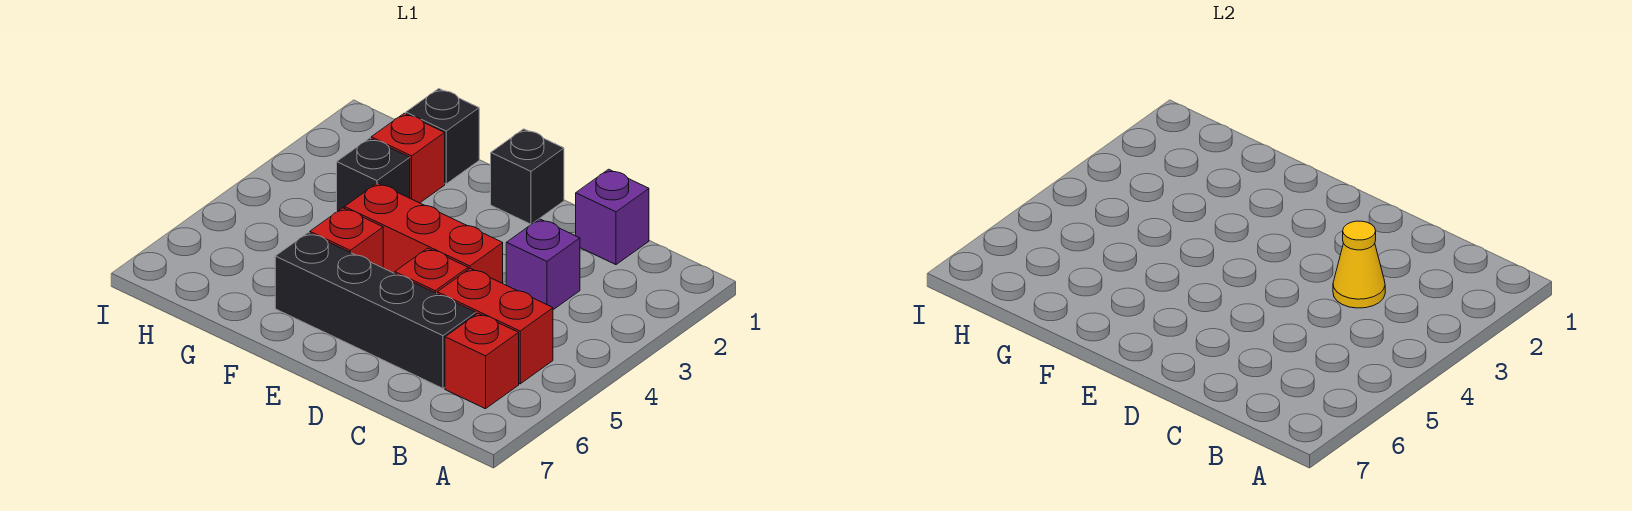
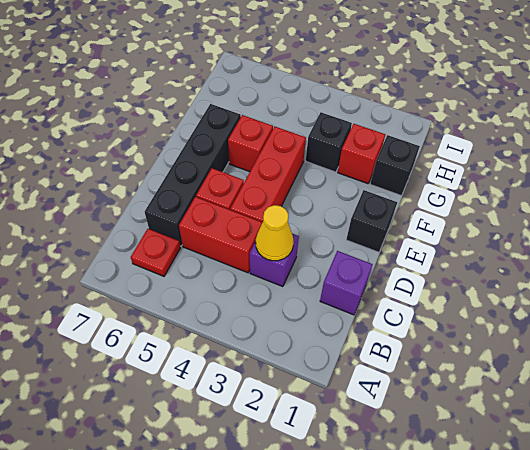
red brick B5:C5 level 1 -> red brick C4:C5 level 1
red brick B6 level 1 -> red plate B6 level 1

